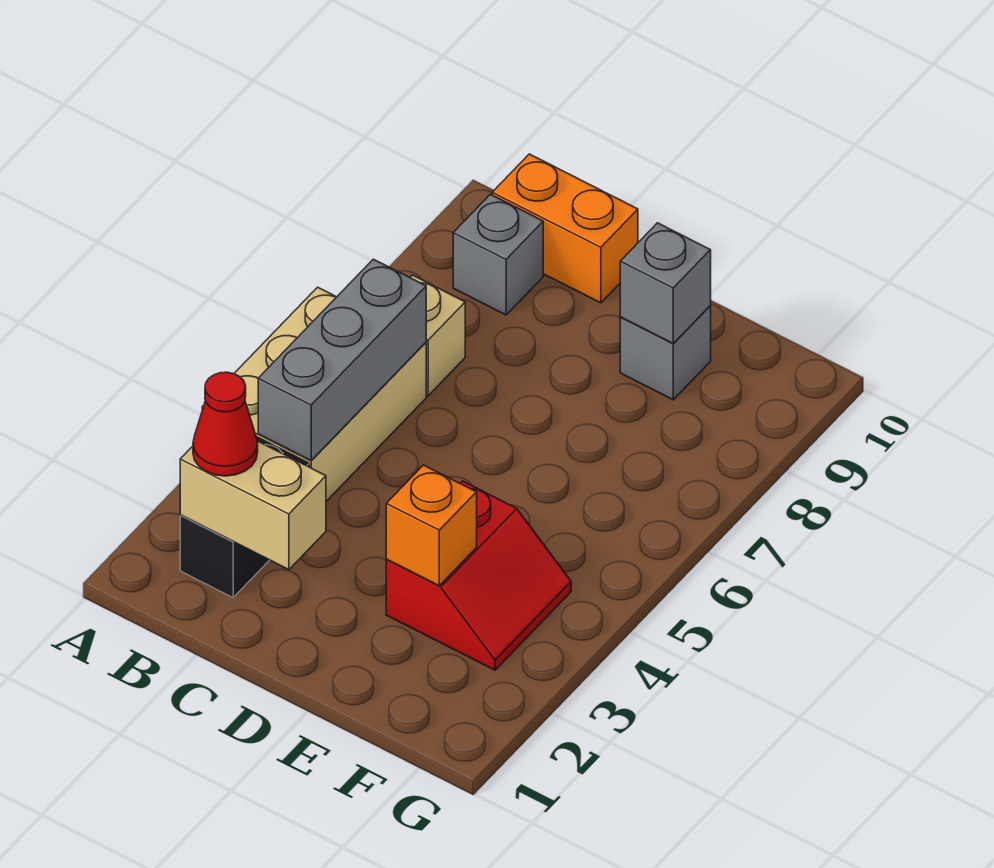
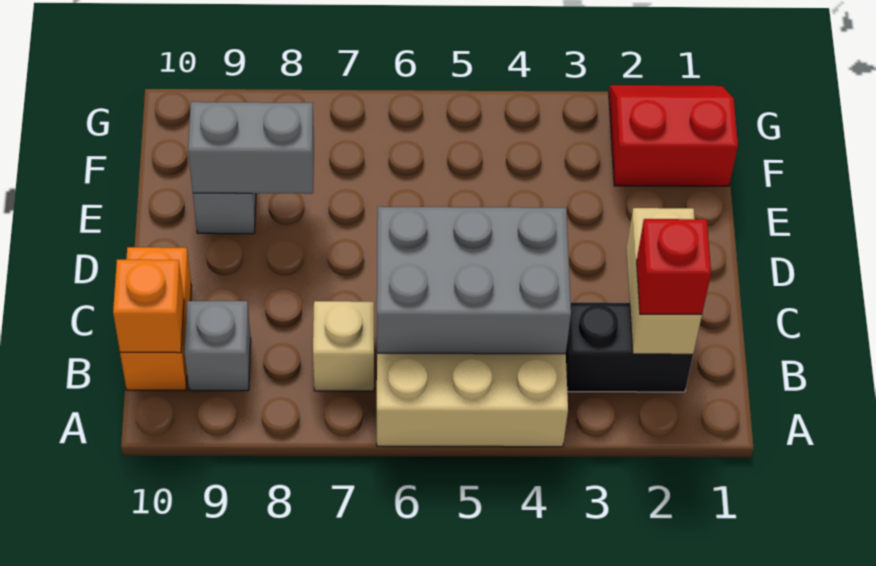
red cone B2 level 3 -> red brick B2 level 3
grey brick B4:B6 level 2 -> grey brick B4:C6 level 2
red slope E3:F4 level 1 top E -> red slope F1:G2 level 1 top F
orange brick E3 level 2 -> orange brick B10 level 2
grey brick E9 level 2 -> grey brick E8:E9 level 2

